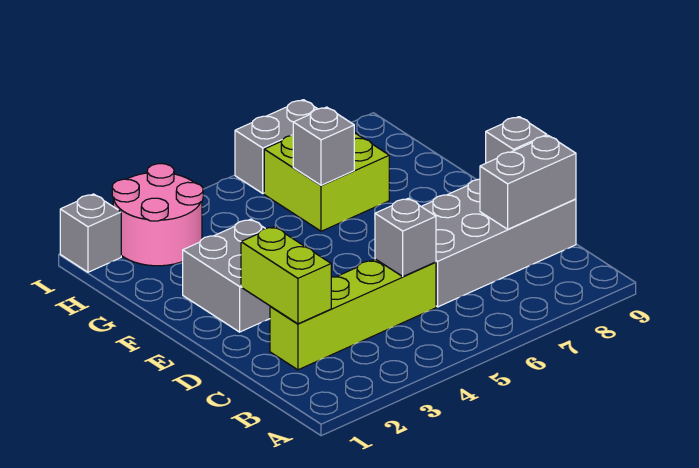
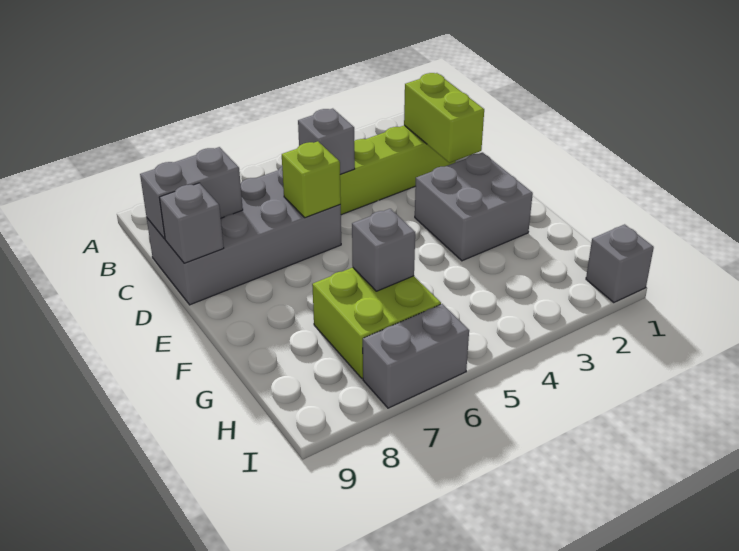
none -> lime brick D6 level 2
pink round brick H2:I3 level 1 -> none

